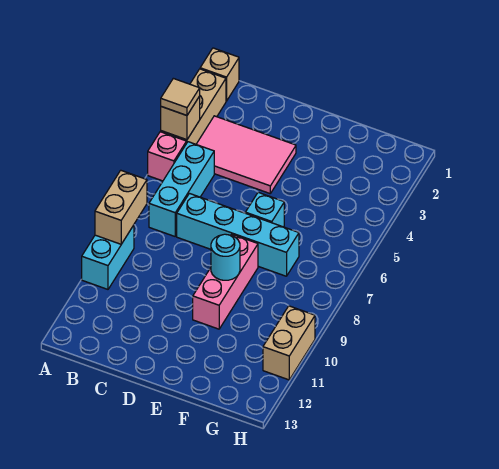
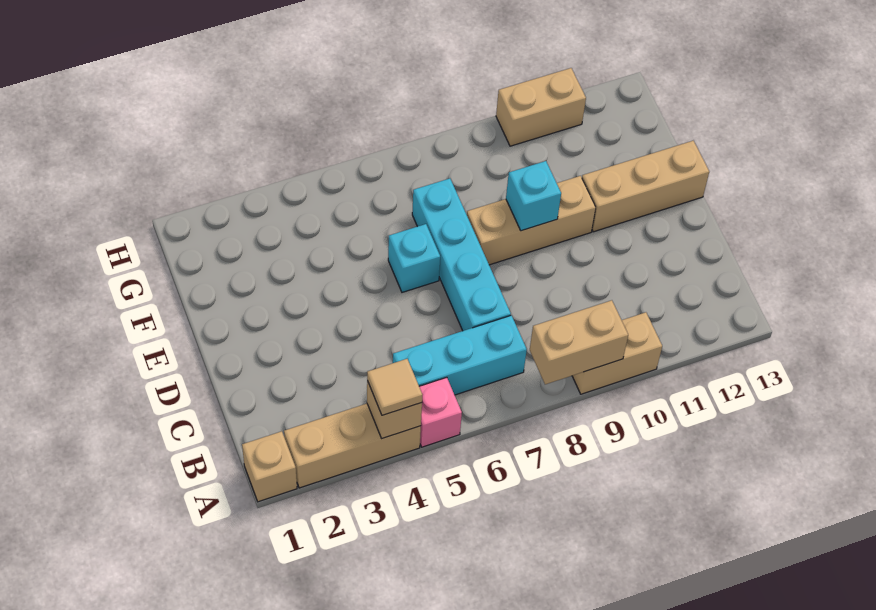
cyan brick A9:A10 level 1 -> tan brick A9:A10 level 1
pink tile B3:D4 level 1 -> none
pink brick E8:E10 level 1 -> tan brick E8:E10 level 1
cyan round brick E9 level 2 -> cyan brick E9 level 2
none -> tan brick E11:E13 level 1

